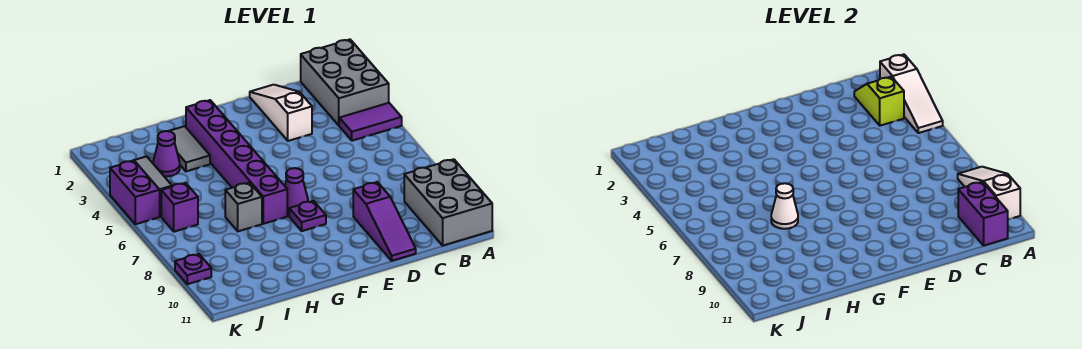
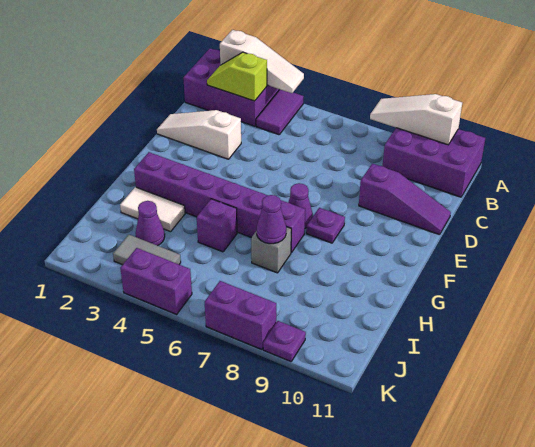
grey brick A1:B3 level 1 -> purple brick A1:B3 level 1
grey brick A9:B11 level 1 -> purple brick A9:B11 level 1
purple brick B10:B11 level 2 -> purple brick K7:K8 level 1
grey tile H2:H3 level 1 -> white tile H2:H3 level 1
white cone H7 level 2 -> purple cone H7 level 2
purple brick J6 level 1 -> purple brick H5 level 1

